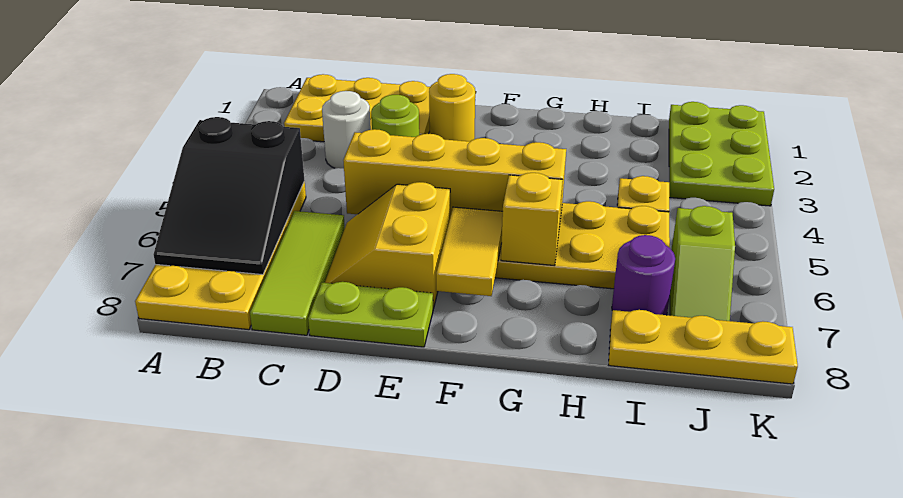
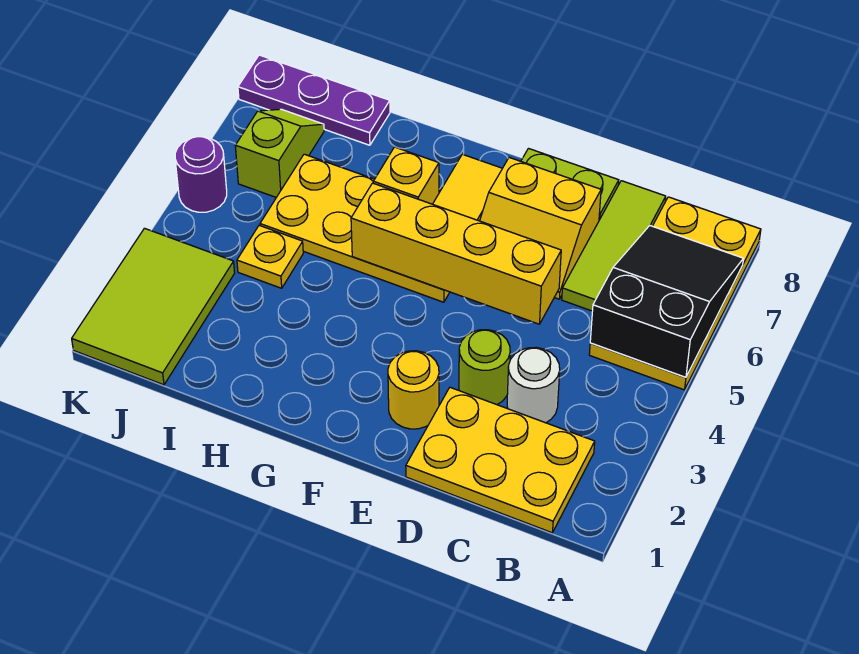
yellow slope D6:E7 level 1 top E -> yellow slope D6:E7 level 1 top 7
purple round brick I7 level 1 -> purple round brick K5 level 1
yellow plate I8:K8 level 1 -> purple plate I8:K8 level 1
lime plate J1:K3 level 1 -> lime tile J1:K3 level 1

